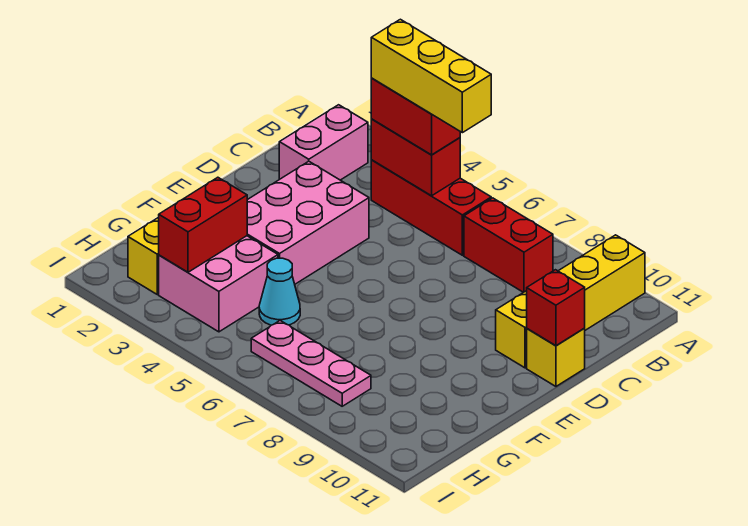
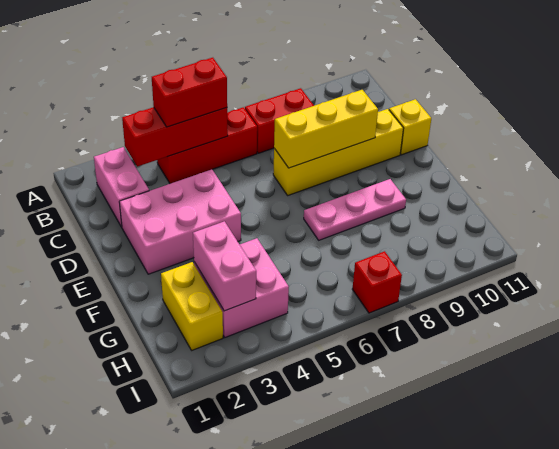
yellow brick A10:D10 level 1 -> yellow brick D7:D10 level 1
red brick B4:B5 level 2 -> red brick B3:B5 level 2
yellow brick B4:B6 level 4 -> yellow brick D7:D9 level 2
pink brick D3:F4 level 1 -> pink brick D2:E4 level 1
red brick D11 level 2 -> red brick I7 level 1
red brick G3:H3 level 2 -> pink brick G3:H3 level 2
cyan cone G5 level 1 -> none
pink plate H6:H8 level 1 -> pink plate F7:F9 level 1

